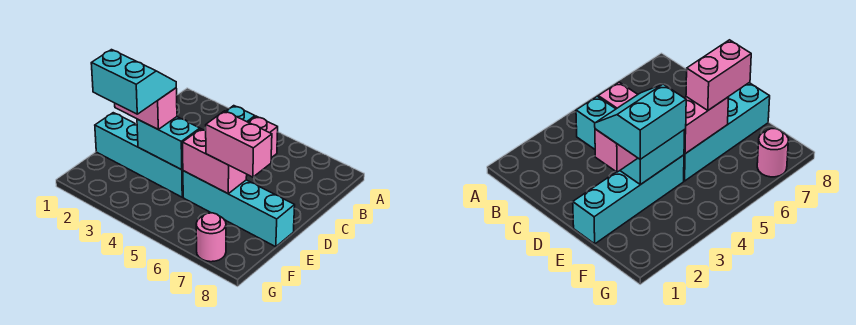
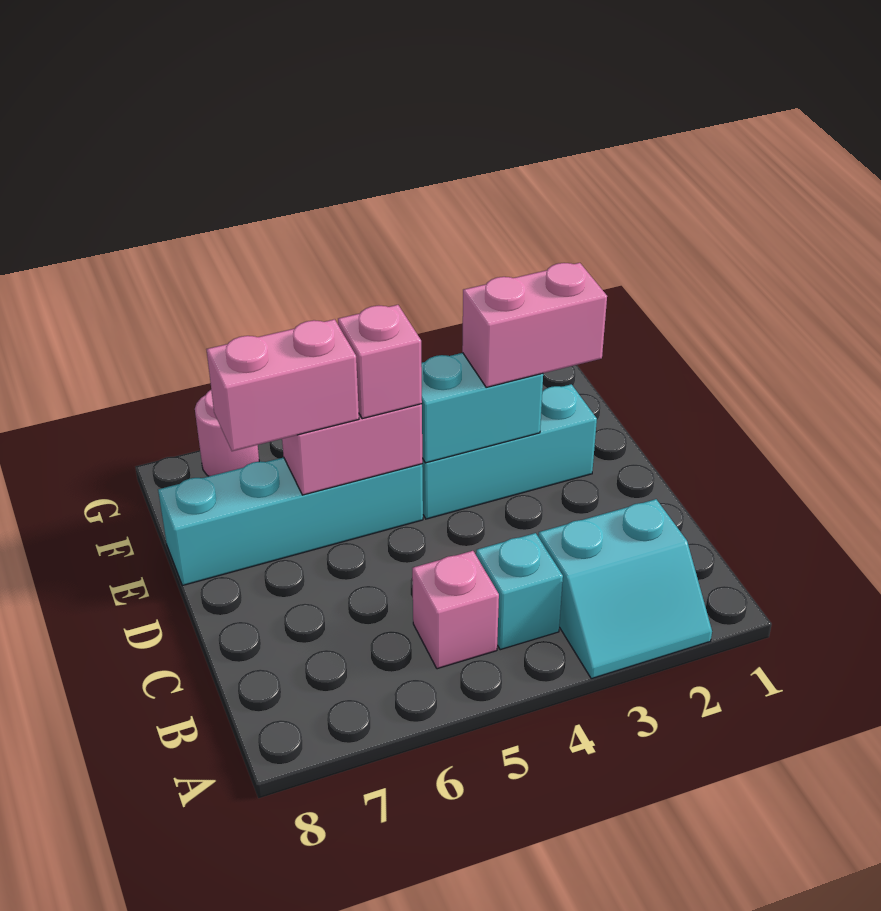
cyan brick E1:E4 level 1 -> cyan brick E2:E4 level 1
cyan slope E2:F3 level 4 top F -> cyan slope A2:B3 level 1 top B
none -> pink brick E5 level 3

